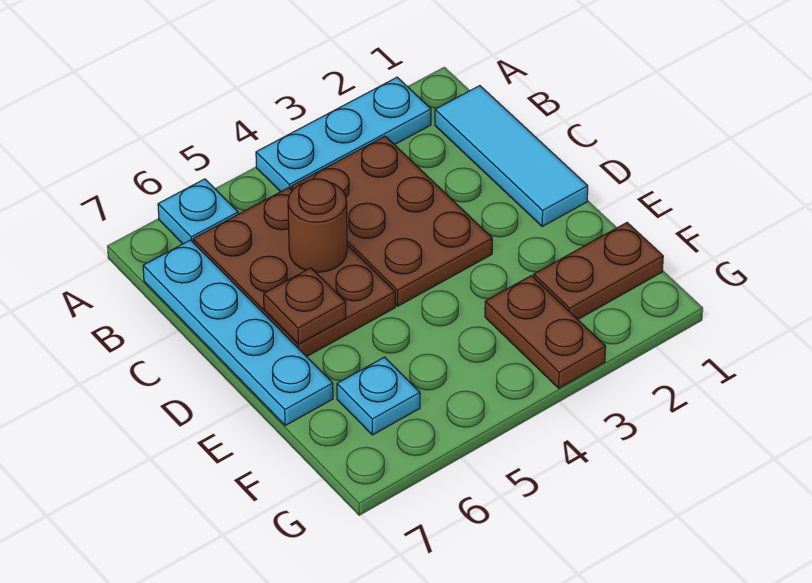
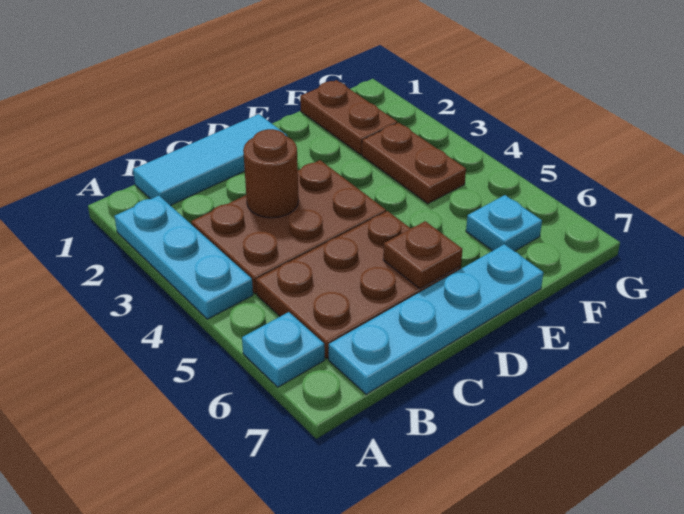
brown round brick C5 level 2 -> brown round brick C3 level 2
brown plate F3:G3 level 1 -> brown plate F3:F4 level 1

